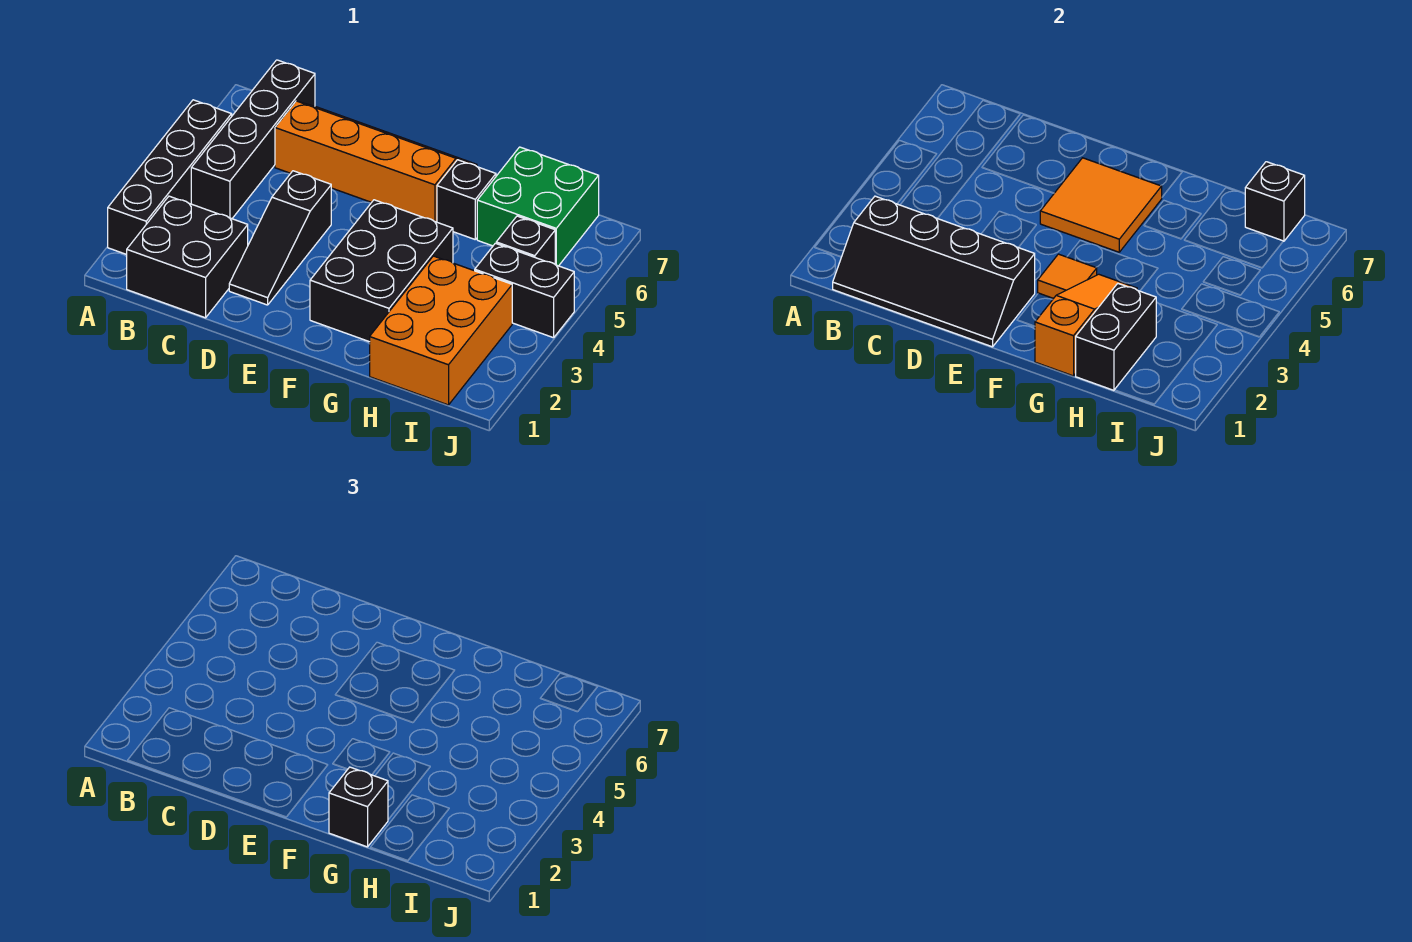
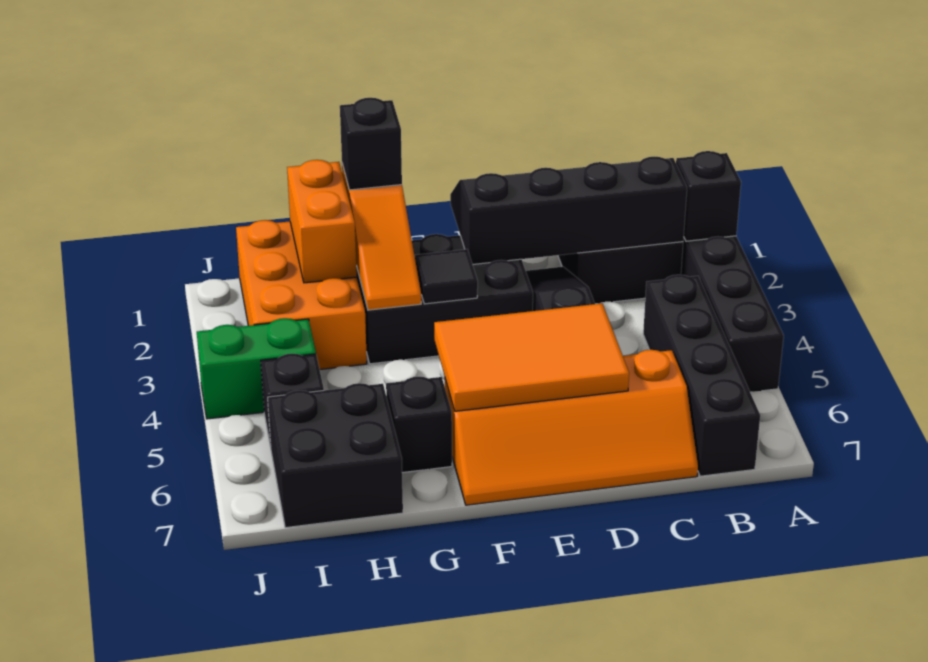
orange tile E5:F6 level 2 -> orange tile D5:F6 level 2
black brick F2:G4 level 1 -> black brick E2:G3 level 1
orange tile F3 level 2 -> black tile F3 level 2
black brick H1:H2 level 2 -> orange brick H1:H2 level 2
green brick H6:I7 level 1 -> black brick H6:I7 level 1
black brick I4:J4 level 1 -> green brick I4:J4 level 1
black brick I7 level 2 -> black brick A2 level 2

